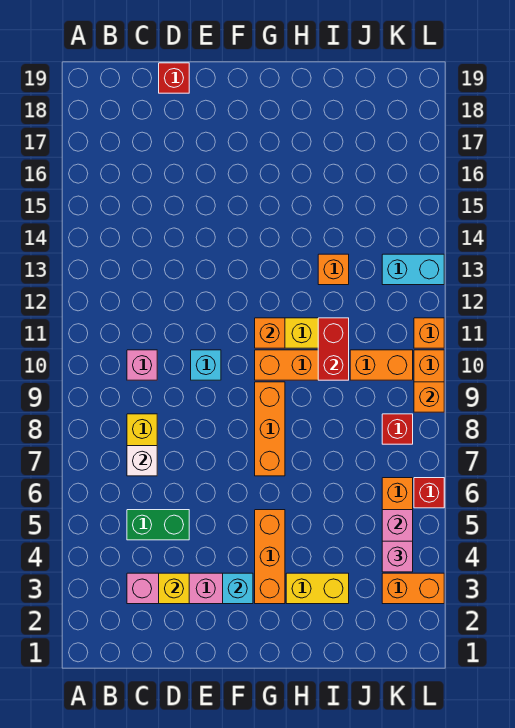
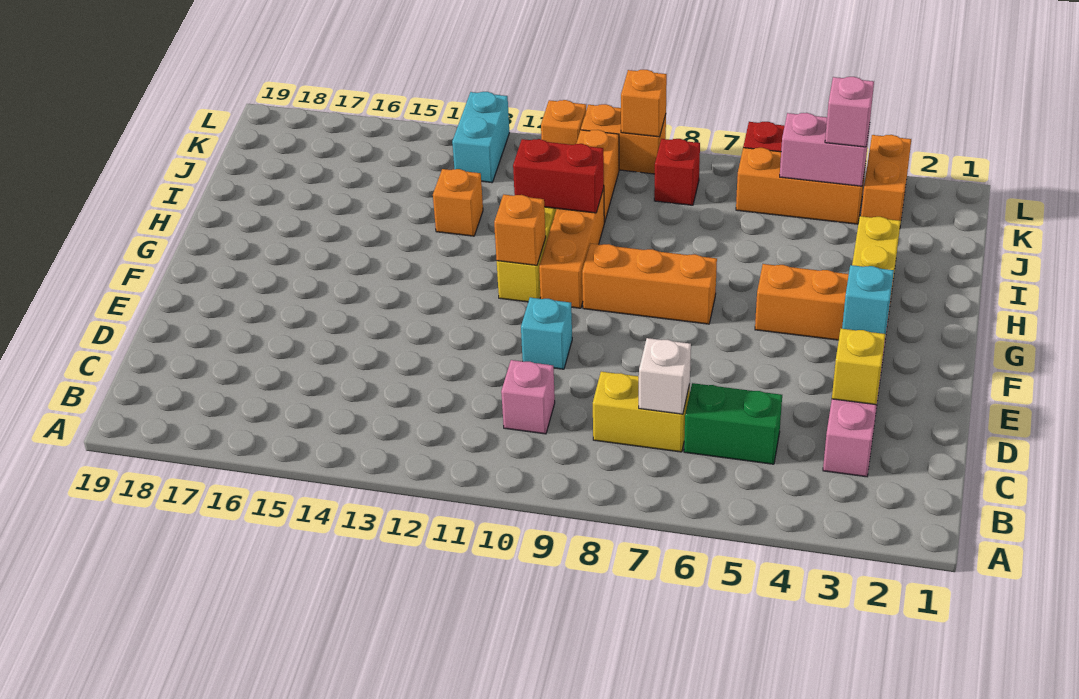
green brick C5:D5 level 1 -> green brick C5:C6 level 1
red brick D19 level 1 -> none

